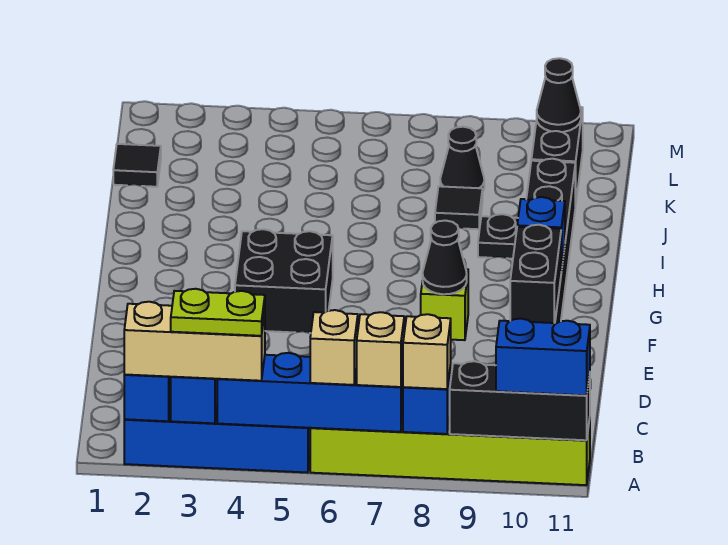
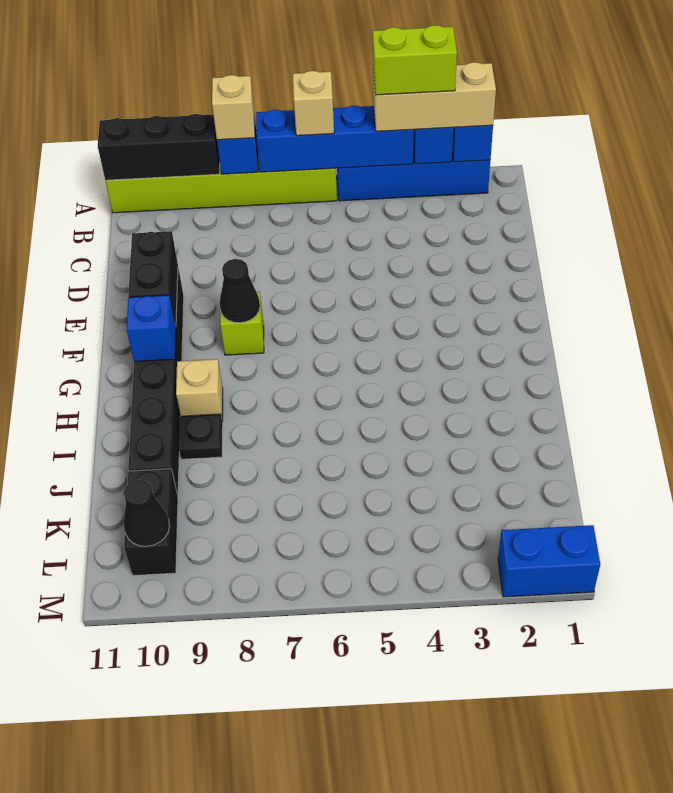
lime plate A3:A4 level 4 -> lime brick A3:A4 level 4
tan brick A7 level 3 -> tan brick H9 level 1
blue brick A10:A11 level 3 -> blue brick M1:M2 level 1
black brick F4:G5 level 1 -> none
black tile J8 level 1 -> none
black tile K1 level 1 -> none
black cone K8 level 1 -> none

